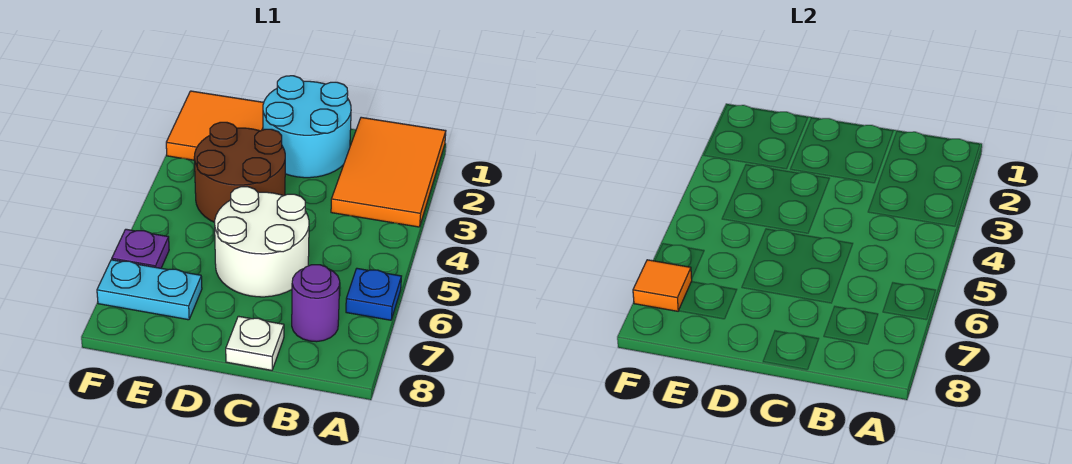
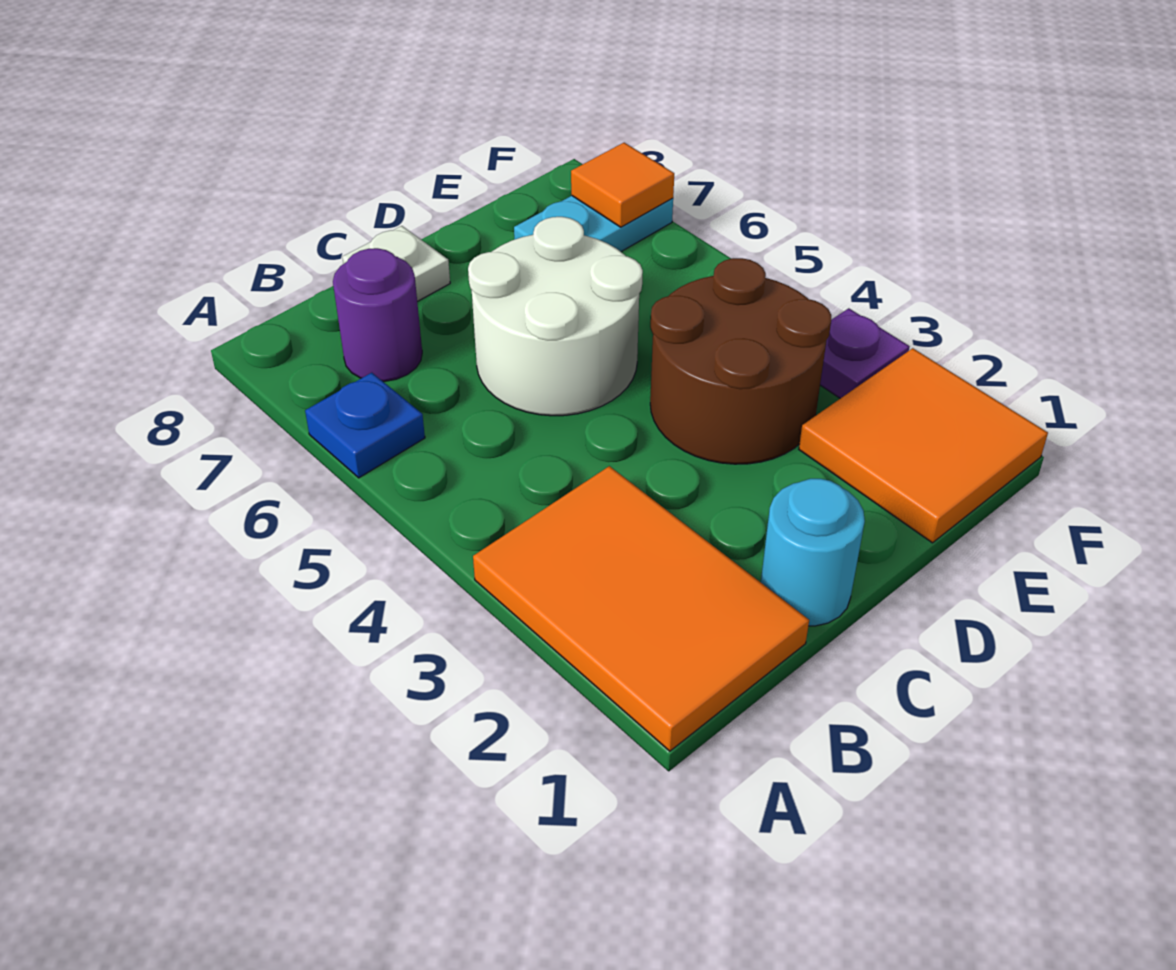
cyan round brick C1:D2 level 1 -> cyan round brick C1 level 1
purple plate F6 level 1 -> purple plate F3 level 1

